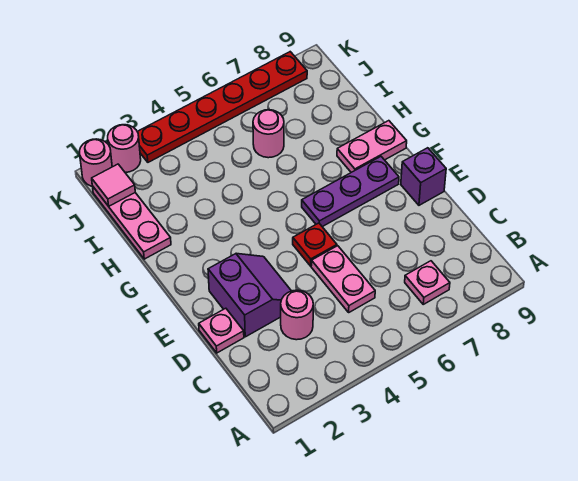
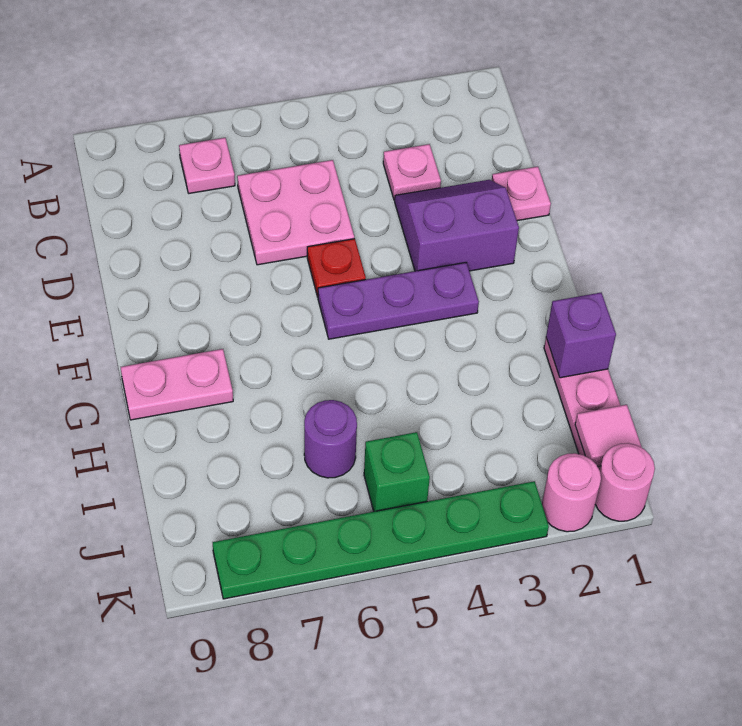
pink round brick C3 level 1 -> pink plate C3 level 1
pink plate C5:D5 level 1 -> pink plate C5:D6 level 1
purple slope D2:E3 level 1 top 2 -> purple slope D2:E3 level 1 top E
purple brick E9 level 1 -> purple brick H1 level 2
purple plate F6:F8 level 1 -> purple plate F3:F5 level 1
pink round brick I6 level 1 -> purple round brick I6 level 1
none -> green brick J5 level 1
red plate K3:K8 level 1 -> green plate K3:K8 level 1

